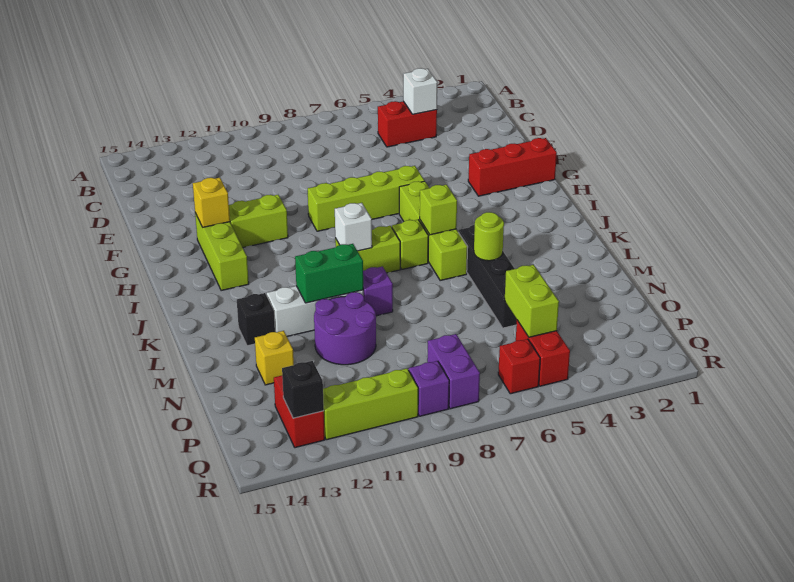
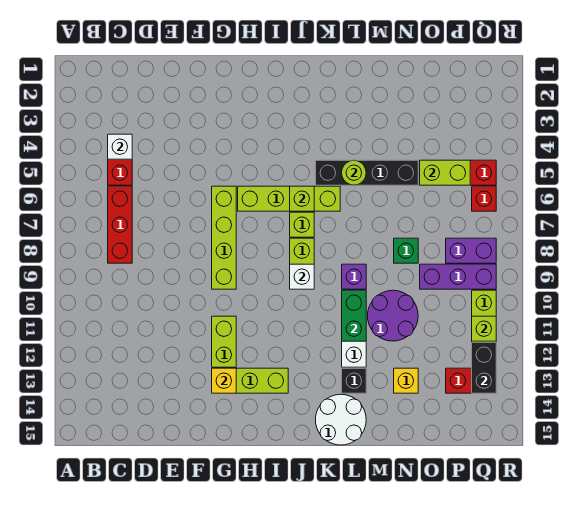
red brick G1:G3 level 1 -> red brick C6:C8 level 1
none -> white round brick K14:L15 level 1
none -> green brick N8 level 1
purple brick Q9 level 1 -> purple brick O9:Q9 level 1
none -> lime brick Q11 level 2
black brick Q13 level 2 -> black brick Q12:Q13 level 2

